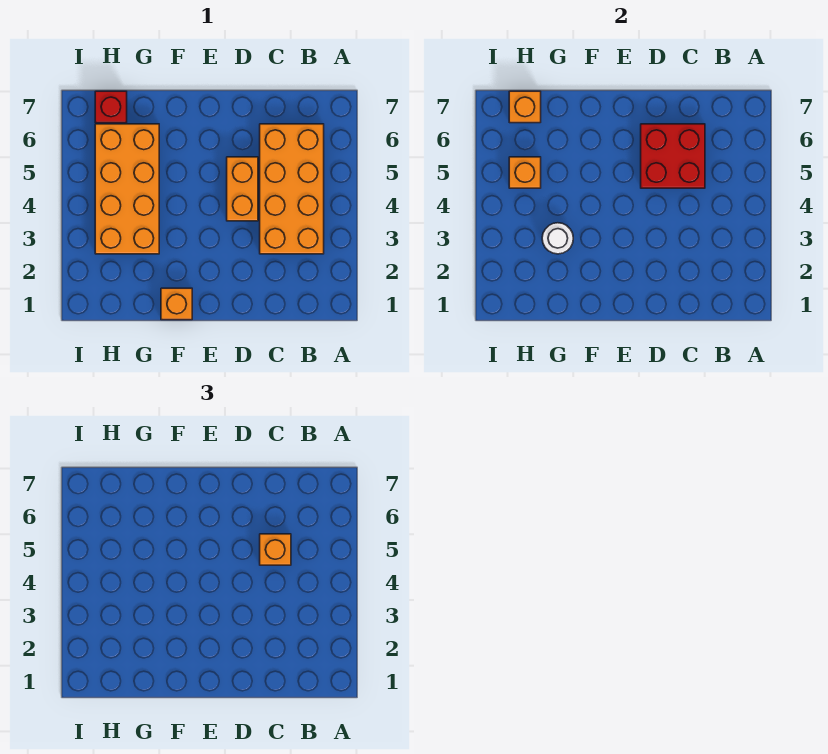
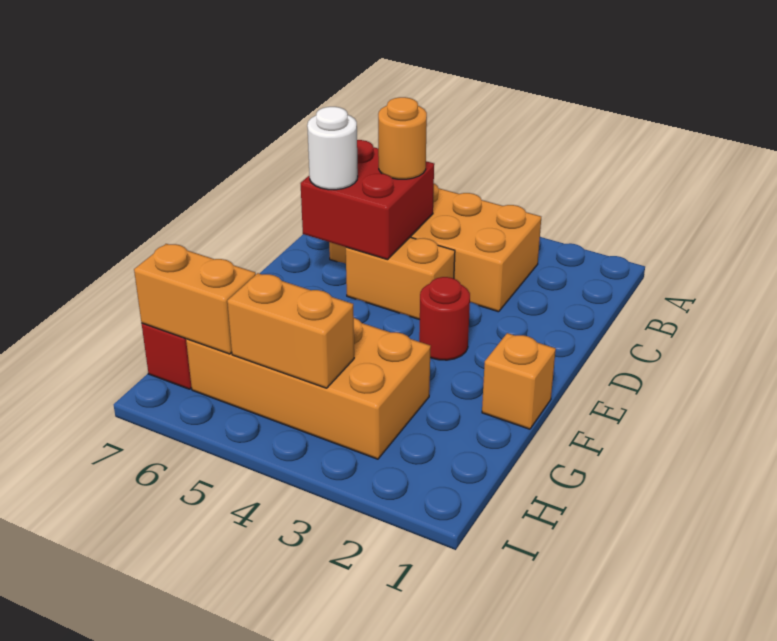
orange brick C5 level 3 -> orange round brick C5 level 3
none -> red round brick E3 level 1
white round brick G3 level 2 -> white round brick D6 level 3
orange brick H5 level 2 -> orange brick H4:H5 level 2
orange brick H7 level 2 -> orange brick H6:H7 level 2

